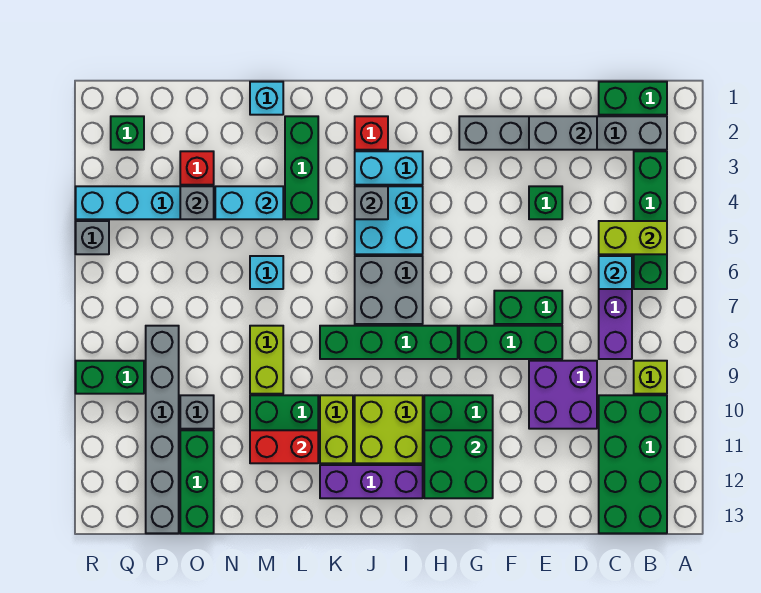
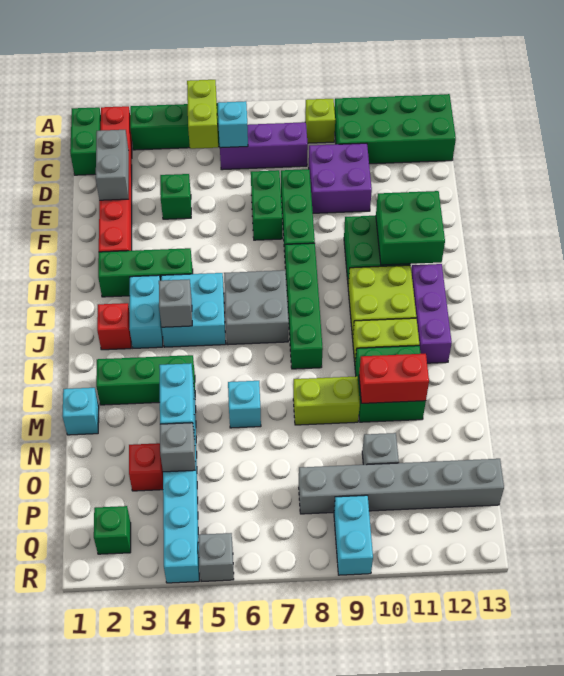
grey brick B2:G2 level 1 -> red brick B2:G2 level 1
red brick L11:M11 level 2 -> red brick M10:M11 level 2
green brick O11:O13 level 1 -> green brick H2:H4 level 1
green brick Q9:R9 level 1 -> cyan brick Q9:R9 level 1

